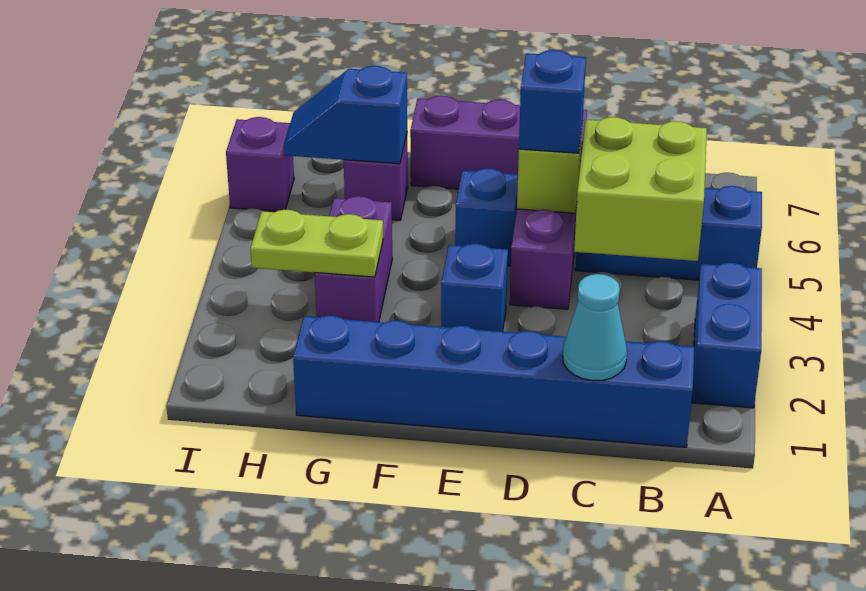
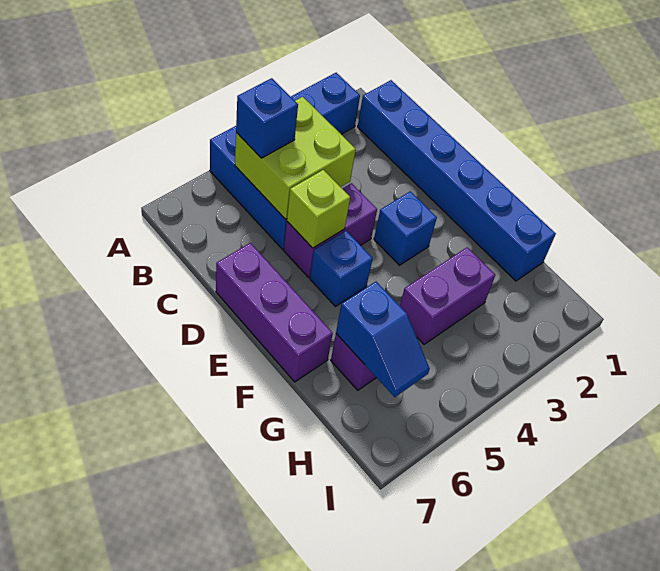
cyan cone C1 level 2 -> none
blue brick D5 level 3 -> blue brick B5 level 3
lime plate G3:H3 level 2 -> none
purple brick I6 level 1 -> none

